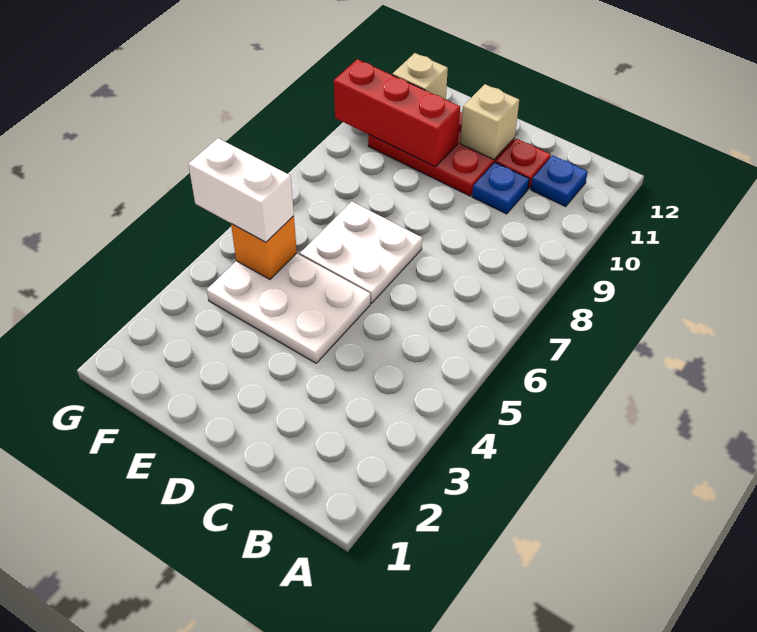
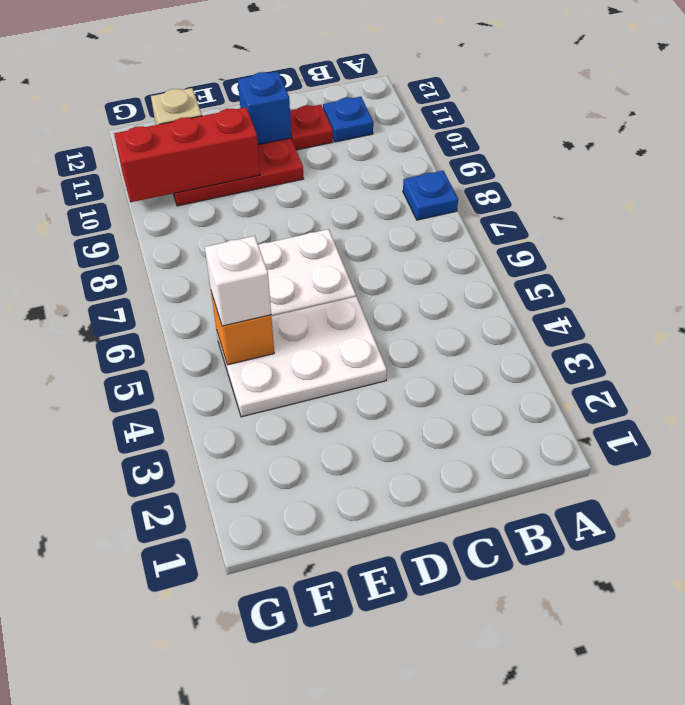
blue plate C10 level 1 -> blue plate A8 level 1
tan brick D11 level 2 -> blue brick D11 level 2
white brick F5:G5 level 3 -> white brick F5 level 3

